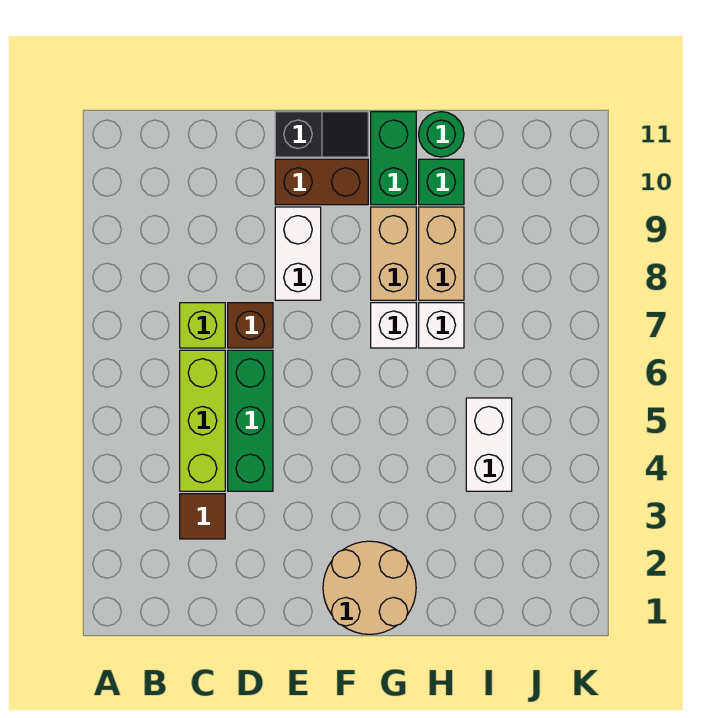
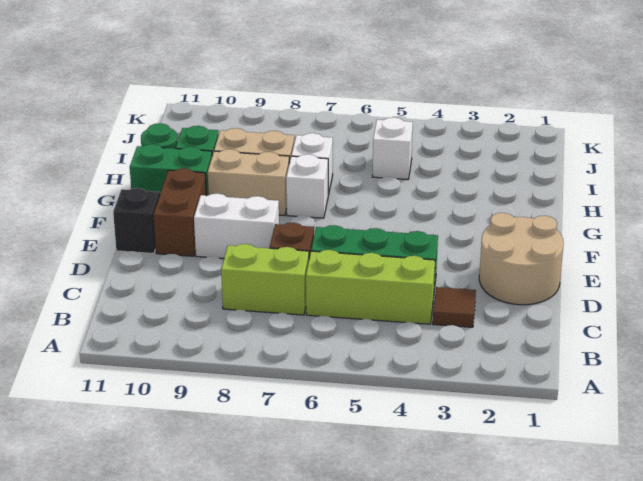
lime brick C7 level 1 -> lime brick C7:C8 level 1
tan round brick F1:G2 level 1 -> tan round brick D1:E2 level 1
white brick I4:I5 level 1 -> white brick I5 level 1

